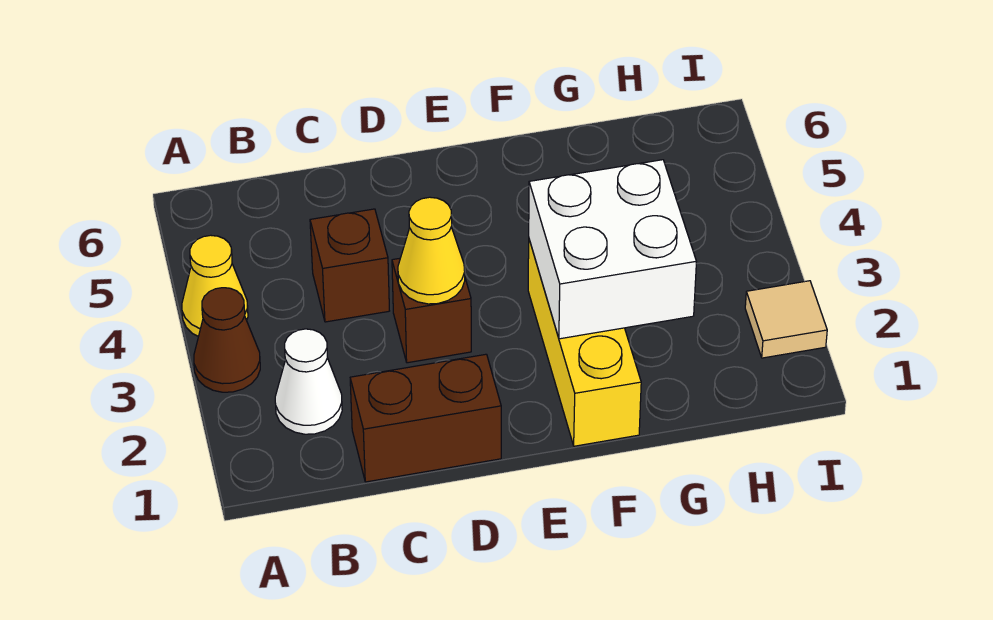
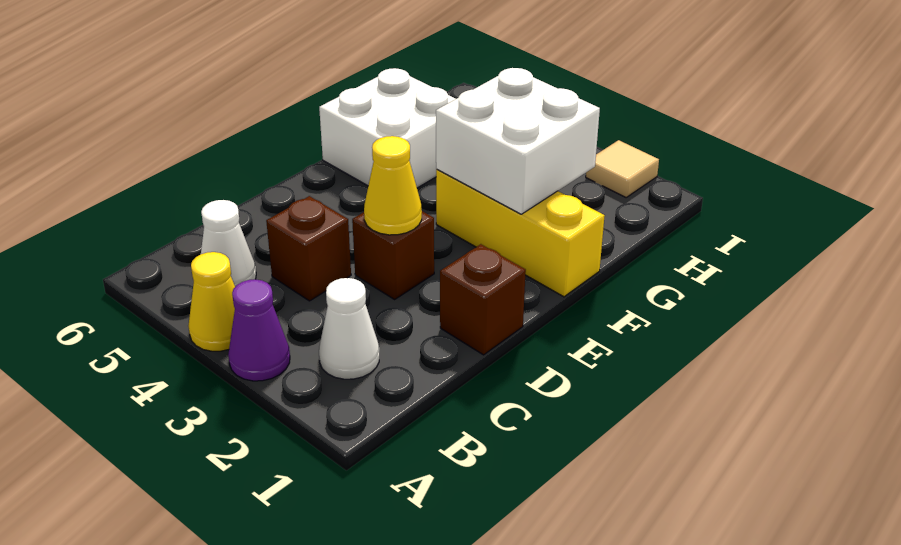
brown cone A3 level 1 -> purple cone A3 level 1
none -> white cone B5 level 1
brown brick C1:D1 level 1 -> brown brick D1 level 1
none -> white brick F5:G6 level 1

